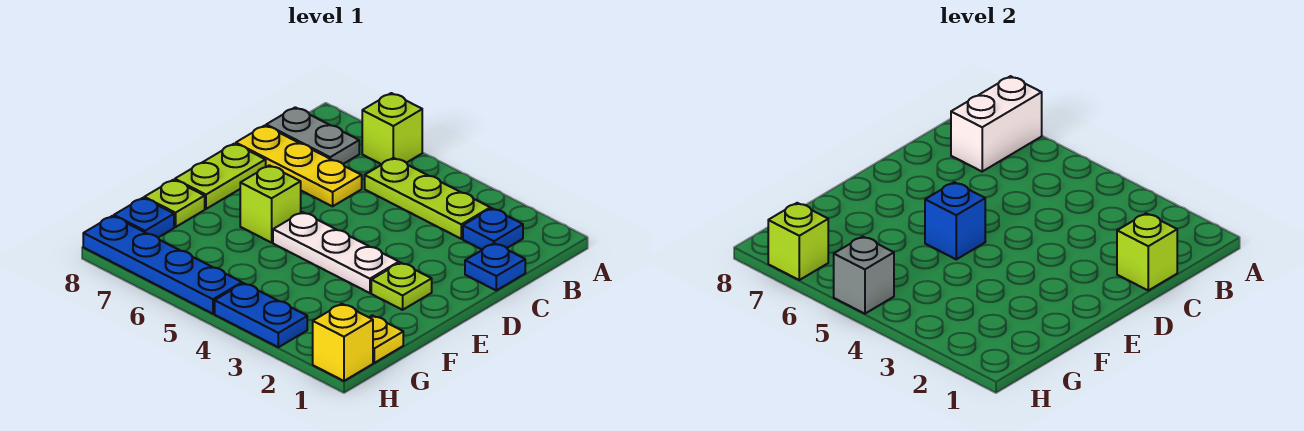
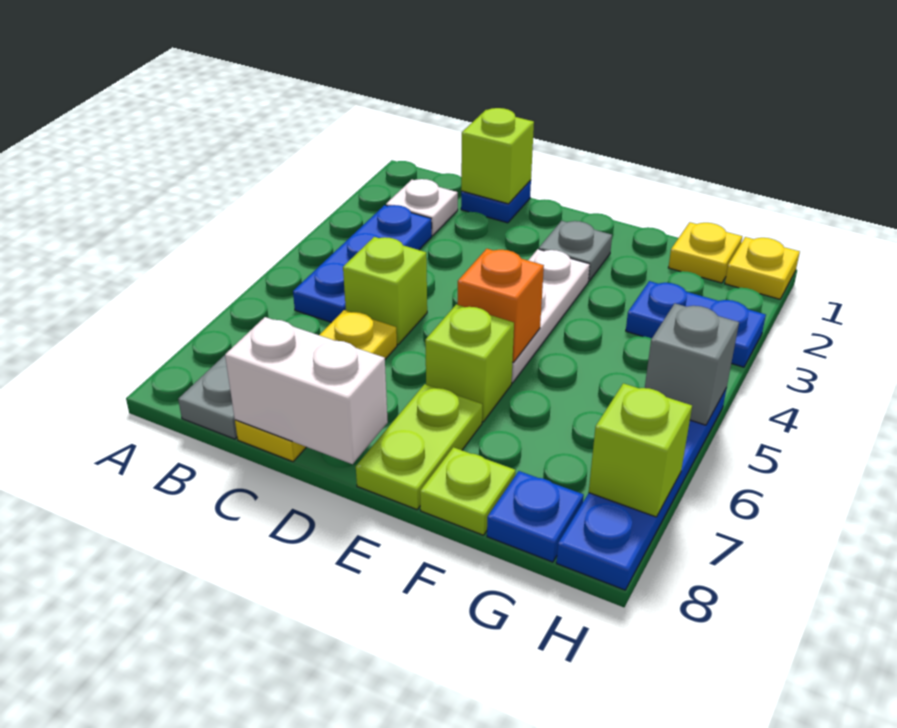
lime brick A6 level 1 -> lime brick C5 level 1
white brick A7:B7 level 2 -> white brick C8:D8 level 2
blue plate B2 level 1 -> white plate B2 level 1
lime plate B3:B5 level 1 -> blue plate B3:B5 level 1
lime plate D8:E8 level 1 -> lime plate E7:E8 level 1
lime plate E2 level 1 -> grey plate E2 level 1
blue brick E5 level 2 -> orange brick E5 level 2
yellow brick H1 level 1 -> yellow plate H1 level 1
blue plate H3:H4 level 1 -> blue plate G3:H3 level 1

